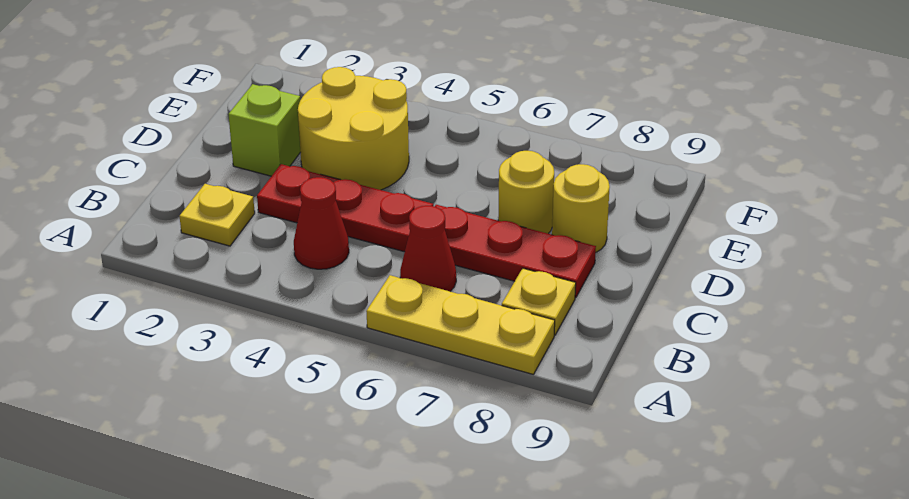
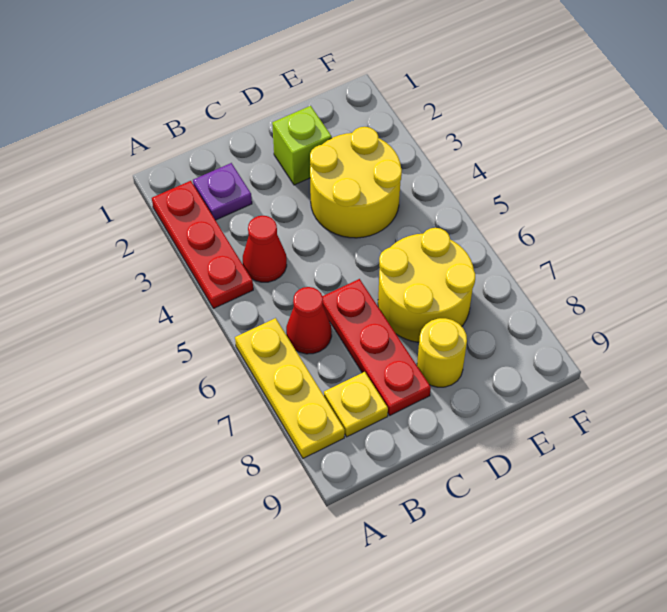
yellow plate B2 level 1 -> purple plate B2 level 1
red plate C3:C5 level 1 -> red plate A2:A4 level 1
yellow round brick D7 level 1 -> yellow round brick D6:E7 level 1

